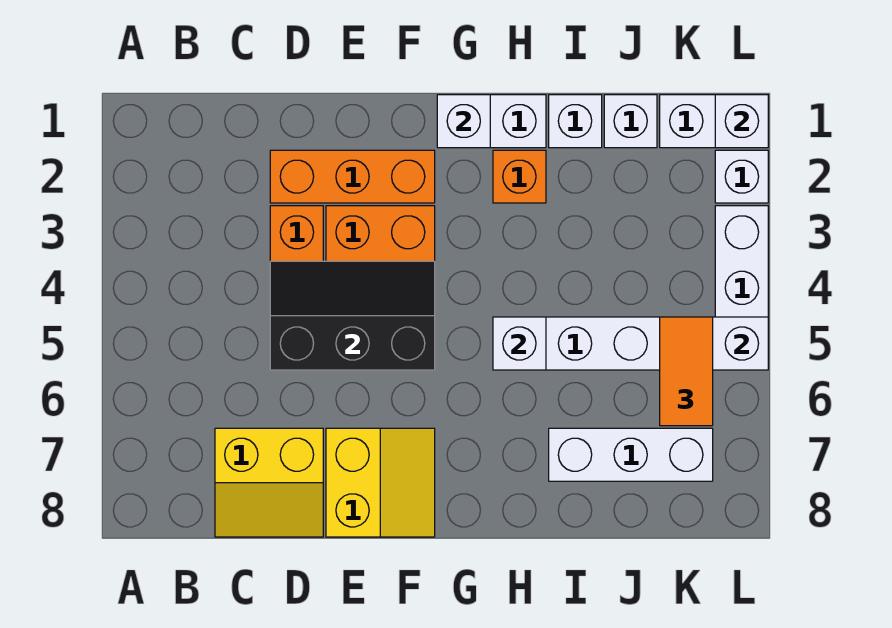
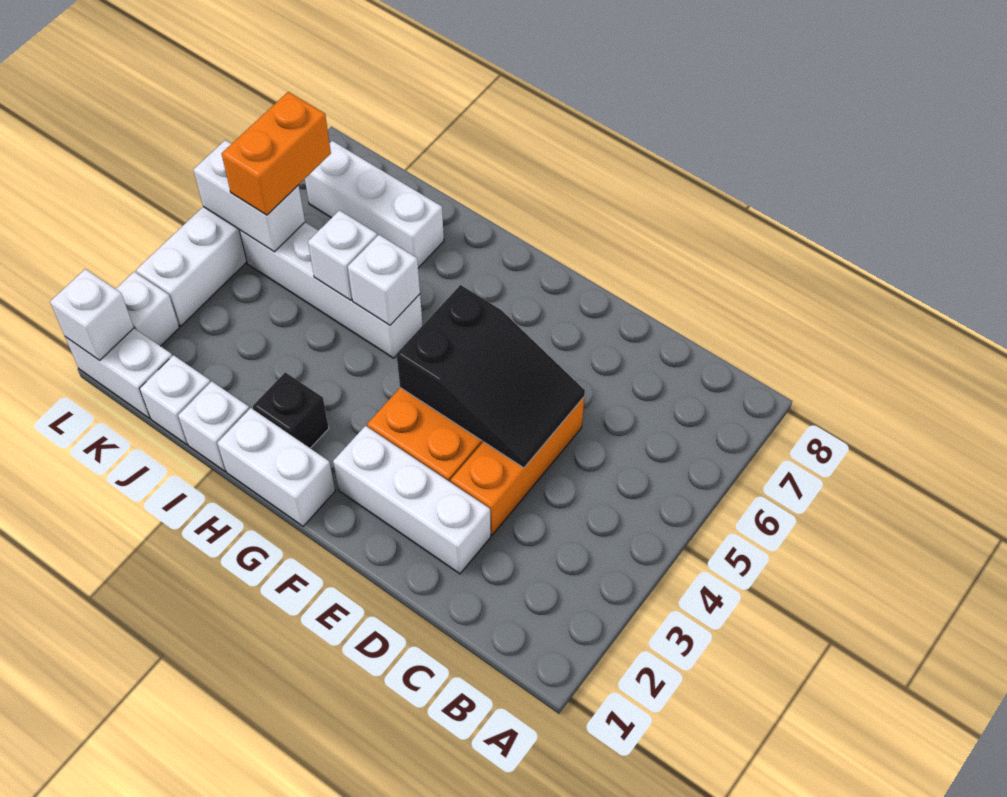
yellow slope C7:D8 level 1 top 7 -> none
orange brick D2:F2 level 1 -> white brick D2:F2 level 1
black slope D4:F5 level 2 top 5 -> black slope D4:F5 level 2 top F
yellow slope E7:F8 level 1 top E -> none
white brick G1 level 2 -> white brick I5 level 2
orange brick H2 level 1 -> black brick H2 level 1
orange tile K5:K6 level 3 -> orange brick K5:K6 level 3

